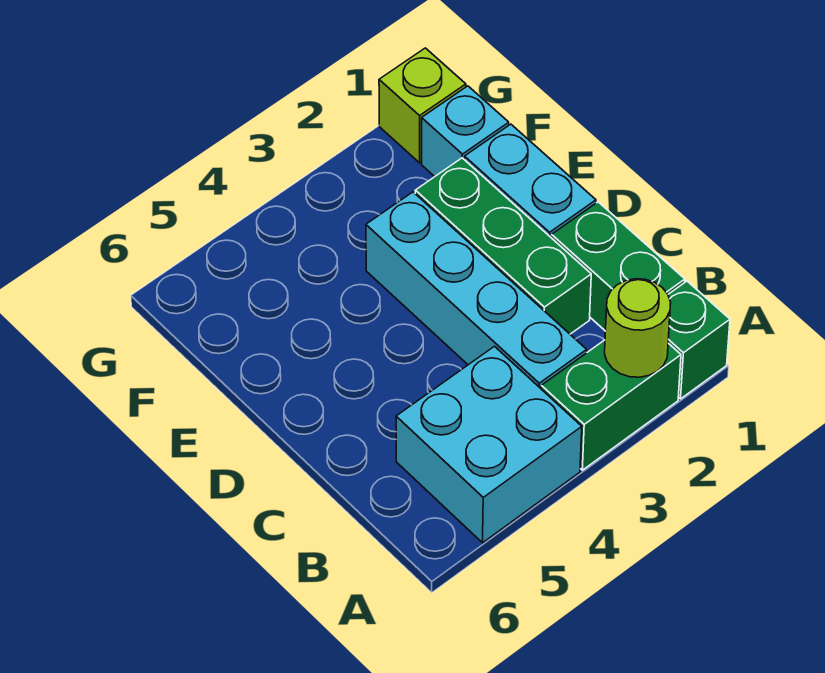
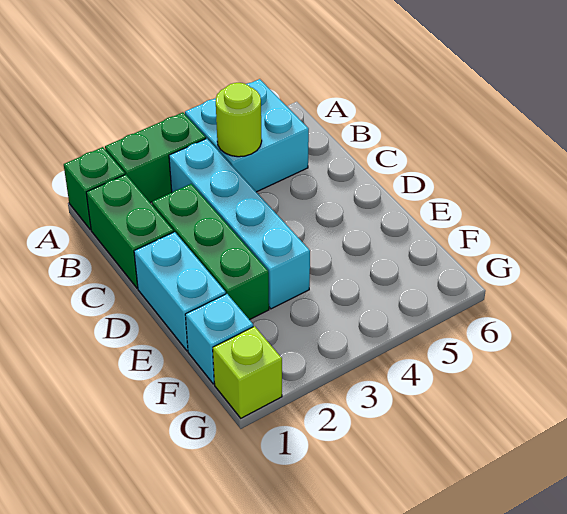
lime round brick A2 level 2 -> lime round brick B4 level 2

